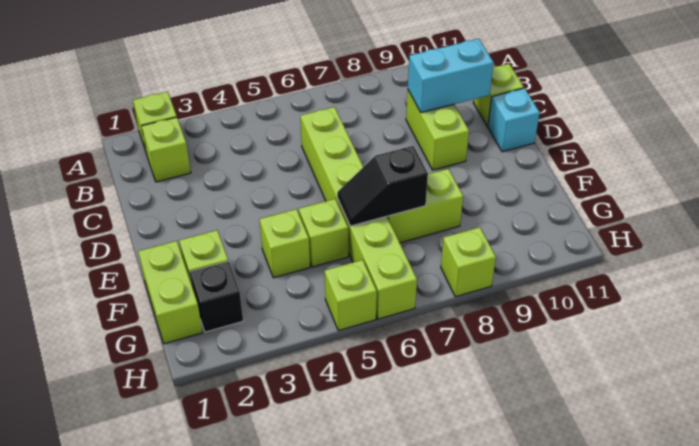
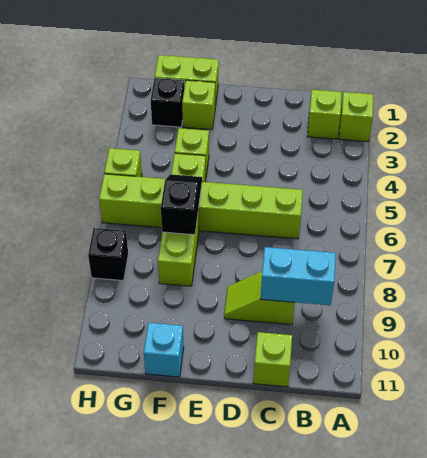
lime brick C9:D9 level 1 -> lime slope C9:D9 level 1 top C
cyan brick C9:C10 level 2 -> cyan brick B9:C9 level 2
cyan brick D11 level 1 -> cyan brick F11 level 1
lime brick H8 level 1 -> black brick H8 level 1

